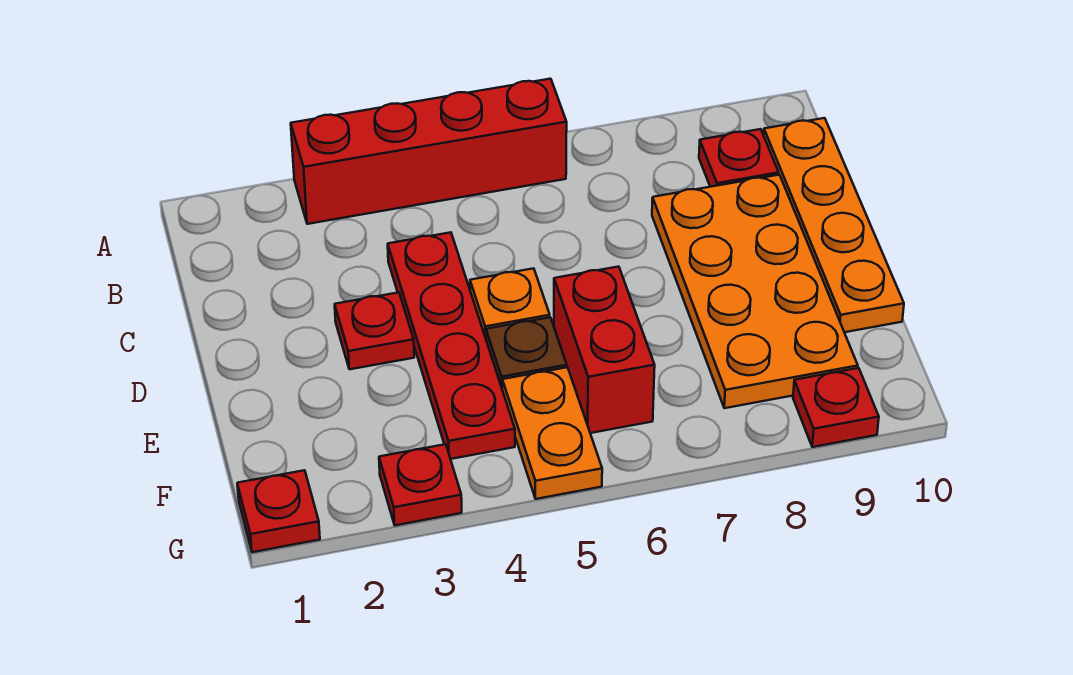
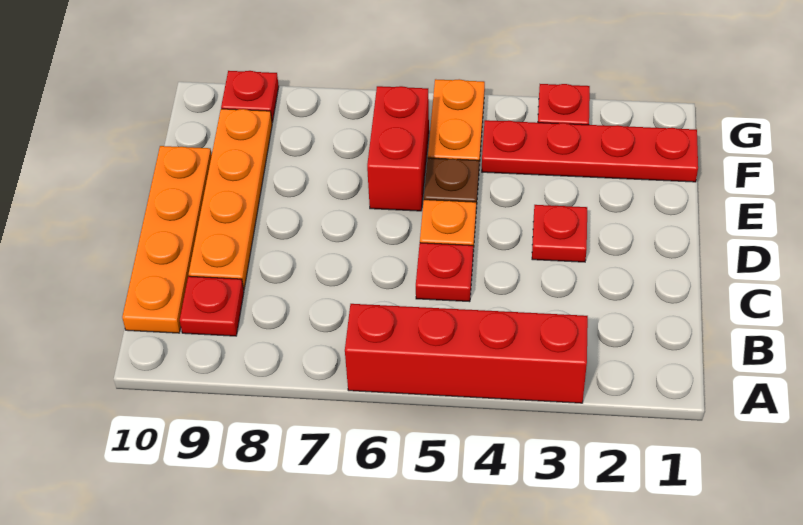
red plate C4:F4 level 1 -> red plate F1:F4 level 1
orange plate C8:F9 level 1 -> orange plate C9:F9 level 1
red plate G1 level 1 -> red plate C5 level 1

